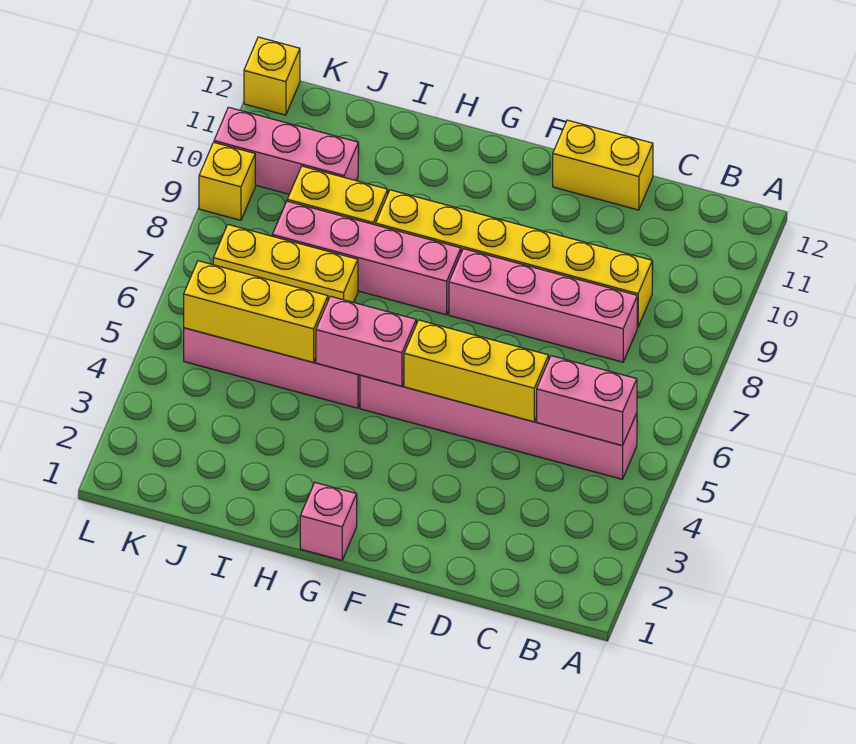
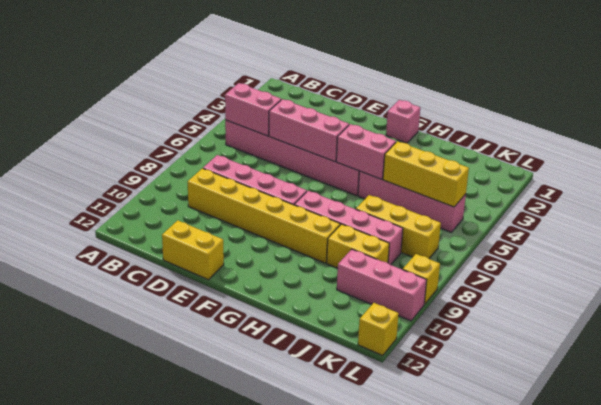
yellow brick D5:F5 level 2 -> pink brick D5:F5 level 2

